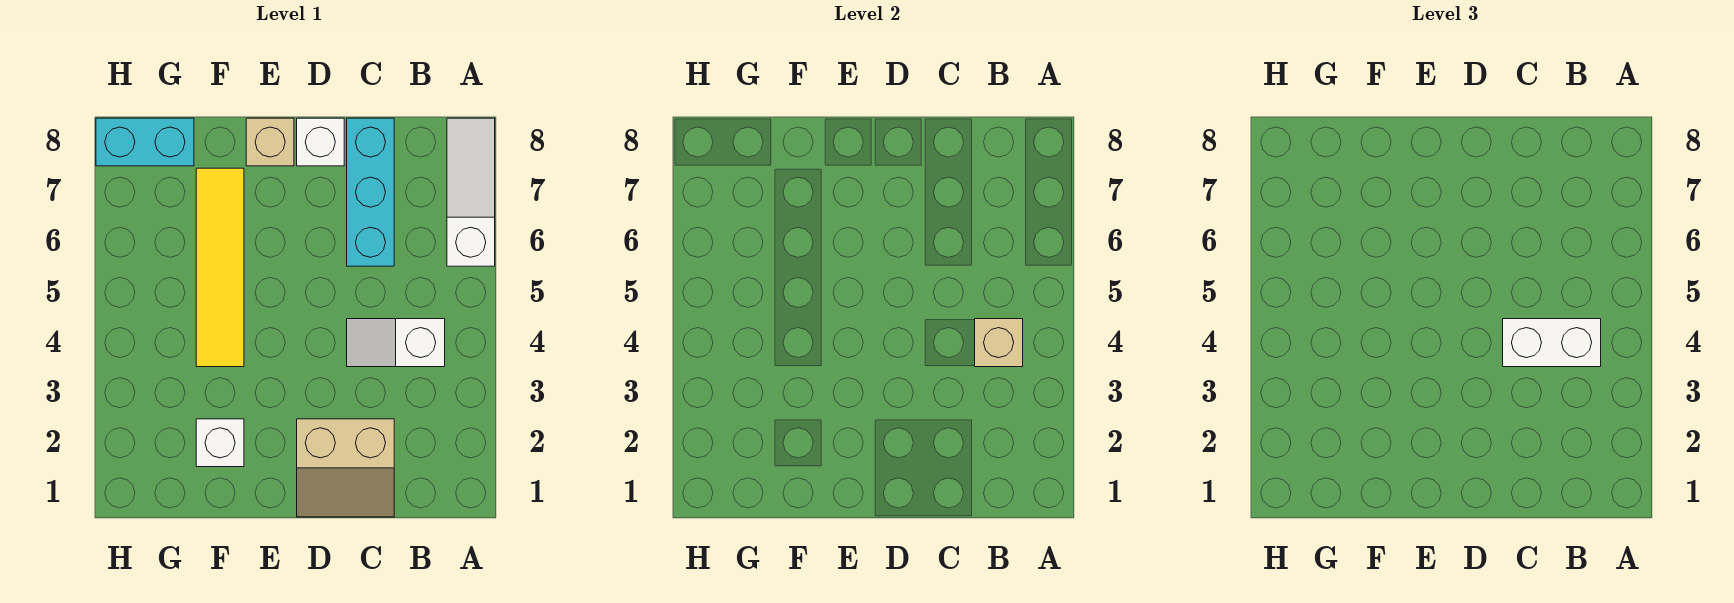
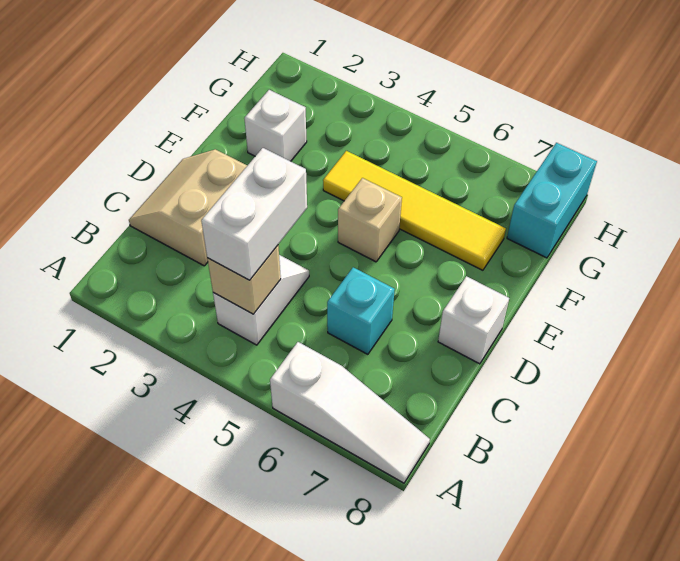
cyan brick C6:C8 level 1 -> cyan brick C6 level 1
tan brick E8 level 1 -> tan brick E5 level 1

